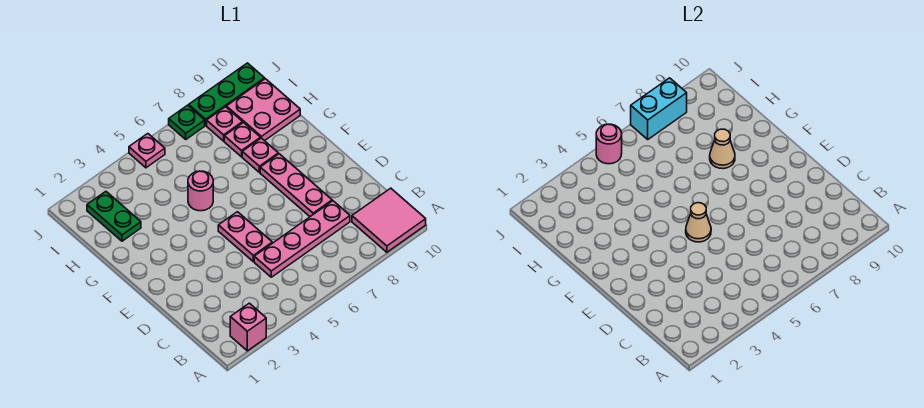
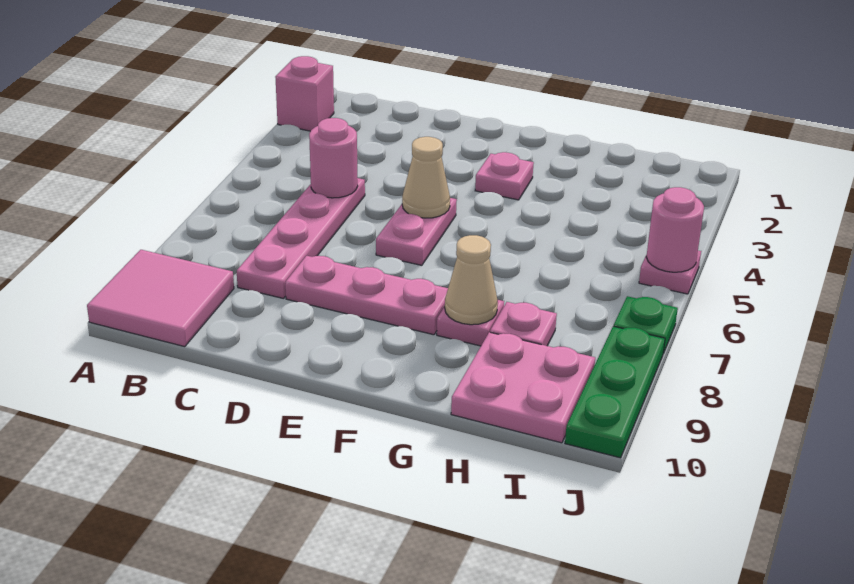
pink plate D5:E5 level 1 -> pink plate E5:E6 level 1
pink round brick G5 level 1 -> pink round brick C5 level 2
green plate H2:I2 level 1 -> none
pink plate I8 level 1 -> pink plate F3 level 1
cyan brick J7:J8 level 2 -> none

